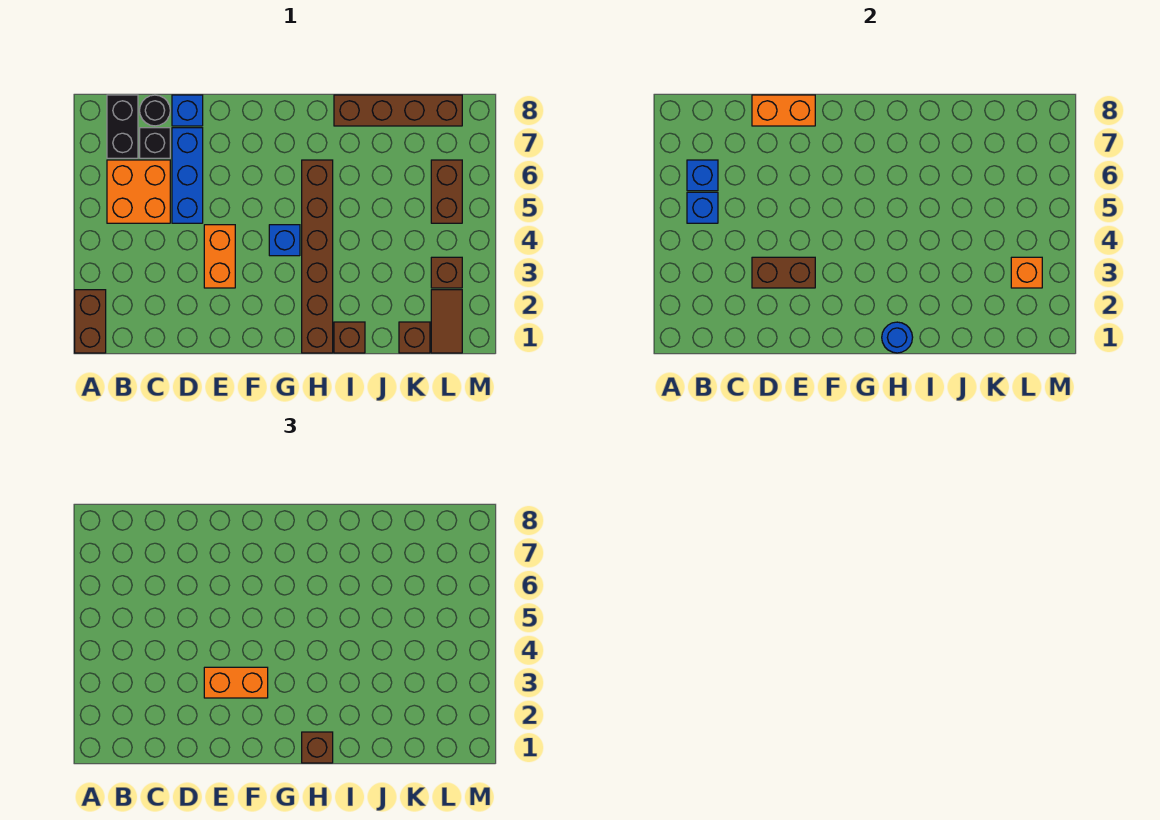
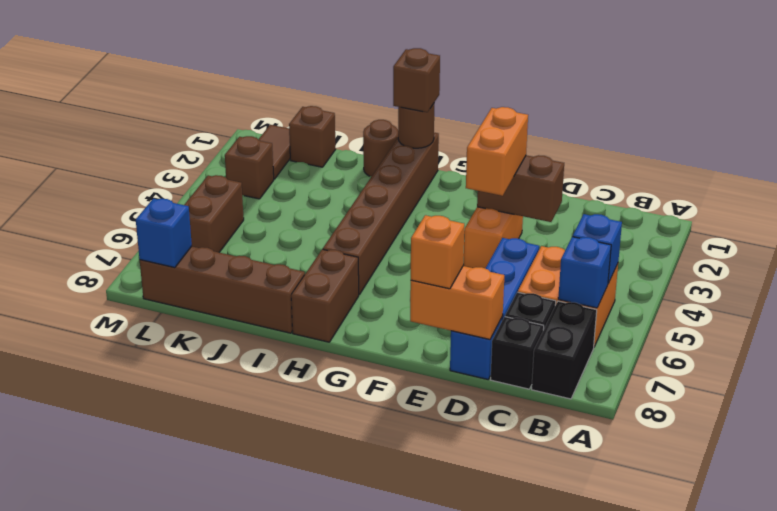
brown brick A1:A2 level 1 -> brown brick H7:H8 level 1
black round brick C8 level 1 -> black brick C8 level 1
orange brick E3:F3 level 3 -> orange brick E3:E4 level 3
blue brick G4 level 1 -> blue brick L8 level 2
blue round brick H1 level 2 -> brown round brick H1 level 2
brown brick I1 level 1 -> brown round brick I1 level 1
orange brick L3 level 2 -> orange brick E8 level 3

